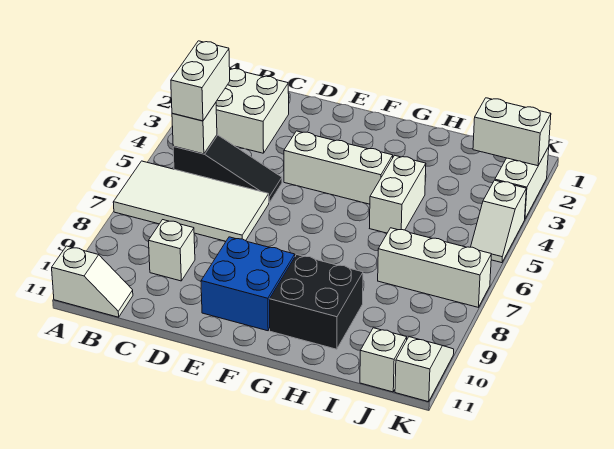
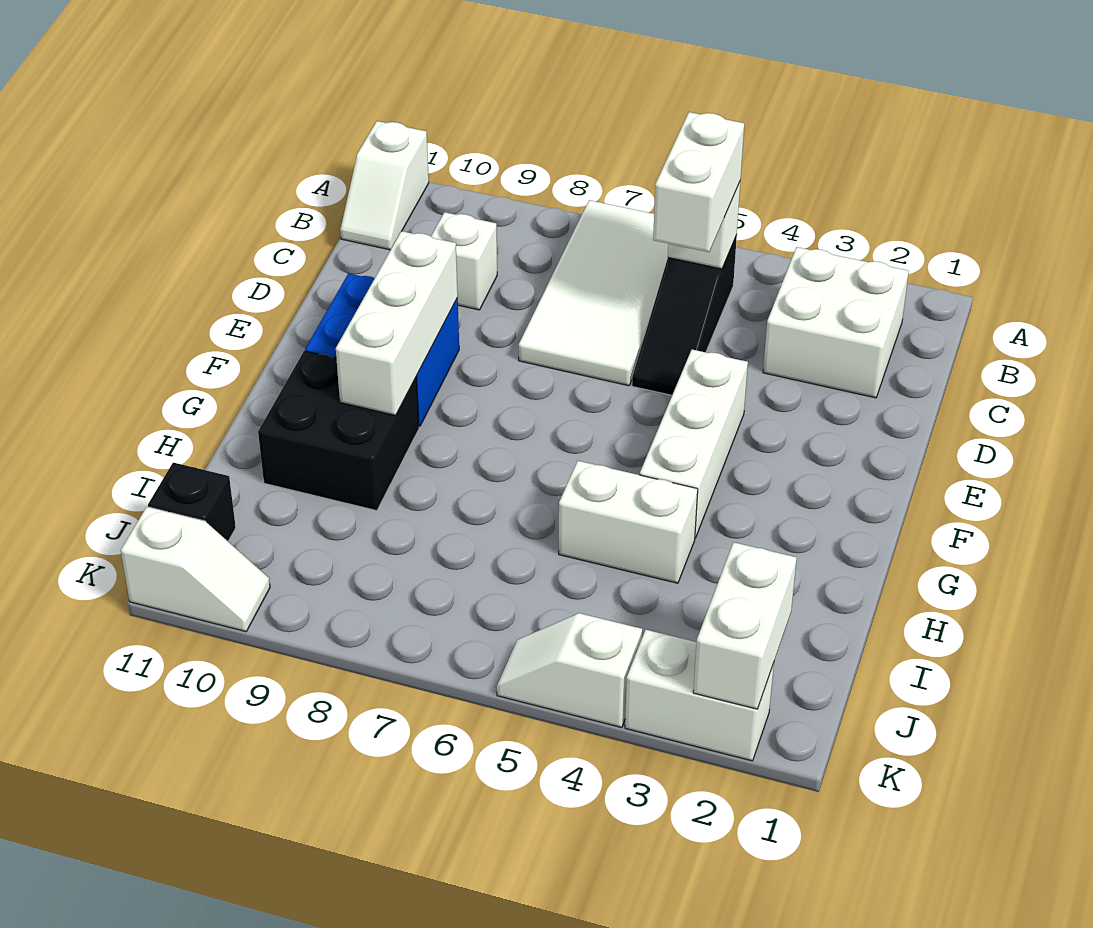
white brick B4:B5 level 3 -> white brick B5:C5 level 3
white brick I7:K7 level 1 -> white brick E9:G9 level 2
white brick J11 level 1 -> black brick J11 level 1

